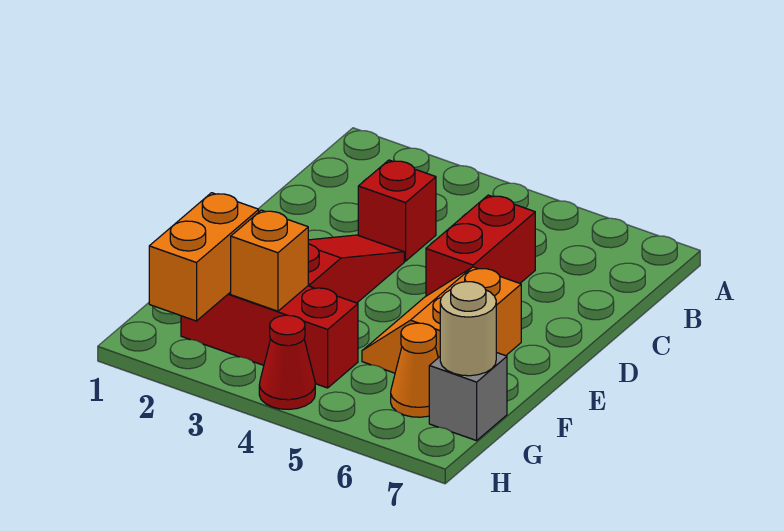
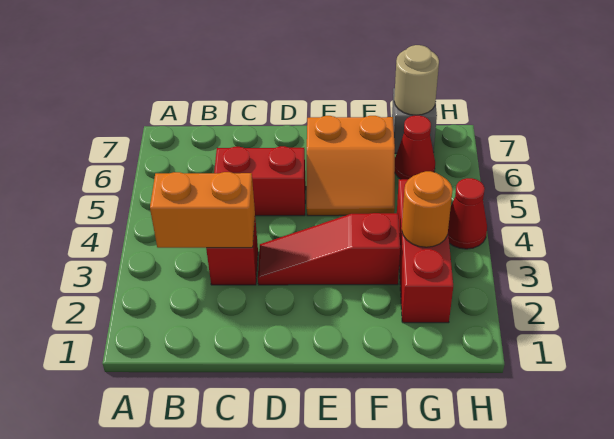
orange brick G2:H2 level 2 -> orange brick B3:C3 level 2
orange brick G3 level 2 -> orange round brick G3 level 2
orange cone G6 level 1 -> red cone G6 level 1

